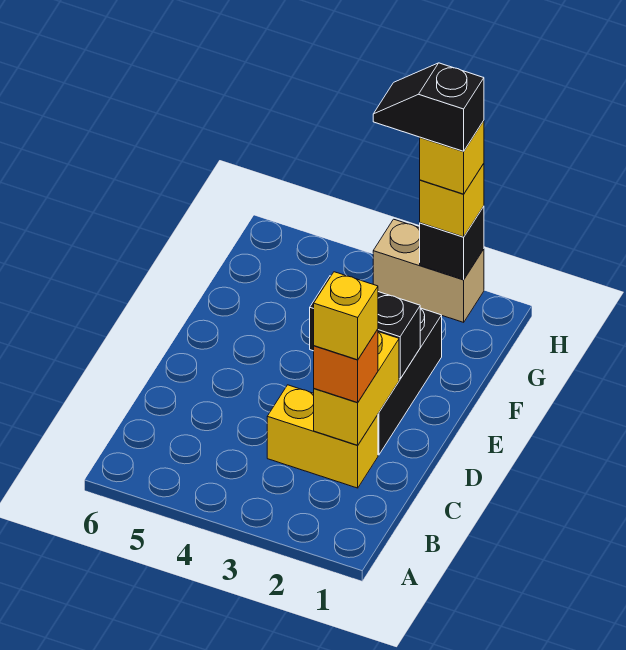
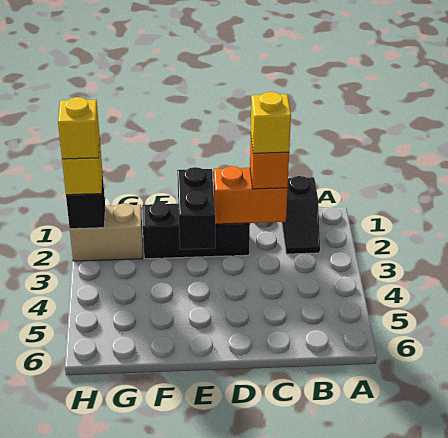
yellow brick C2:C3 level 1 -> none
yellow brick C2:D2 level 2 -> orange brick C2:D2 level 2
tan brick H2:H3 level 1 -> tan brick G2:H2 level 1
black slope H2:H3 level 5 top 2 -> black slope B1:B2 level 1 top 1

